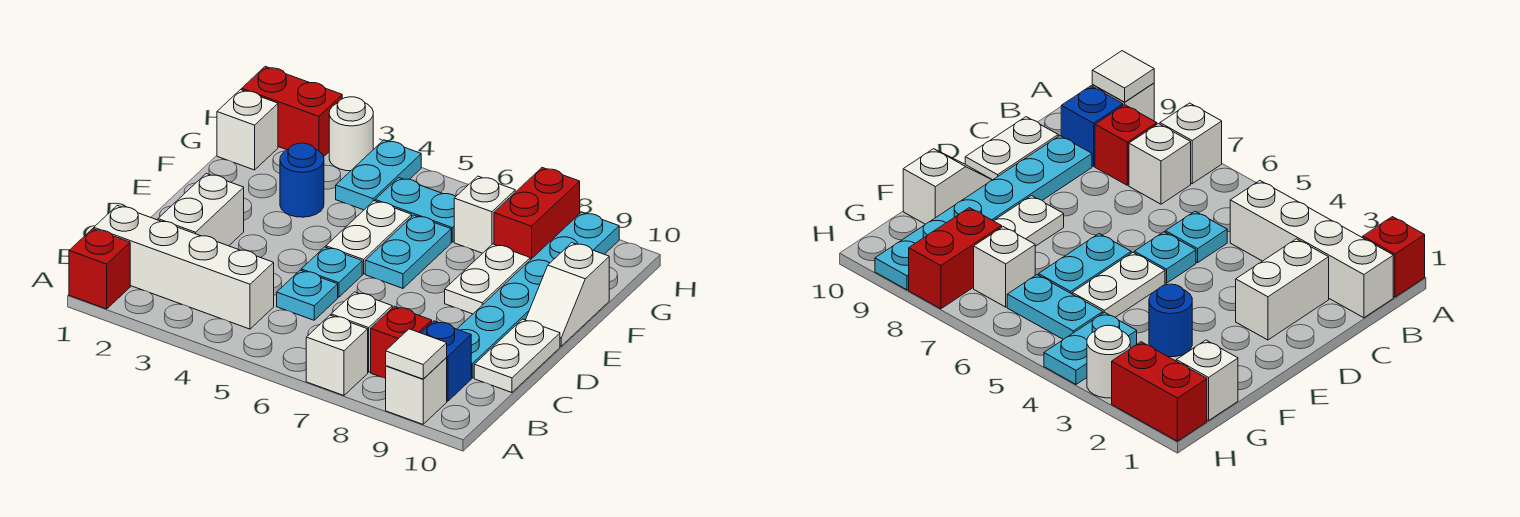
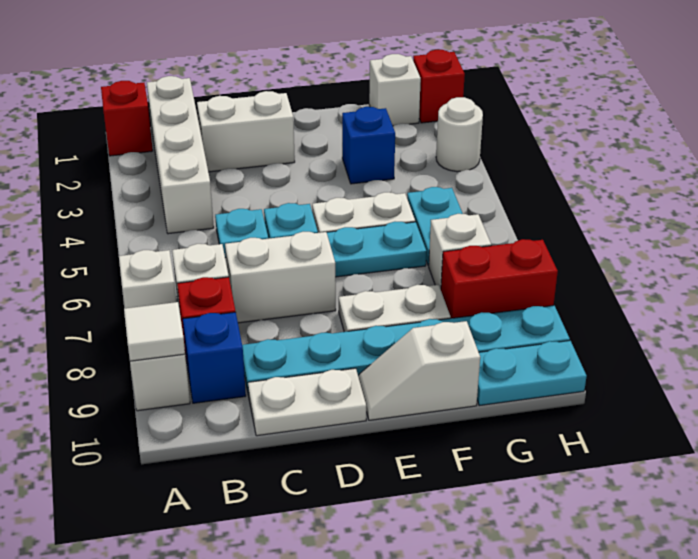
none -> white brick C7:D7 level 1
blue round brick F3 level 1 -> blue brick F3 level 1
cyan plate G4:H4 level 1 -> cyan plate G10:H10 level 1
red brick H1:H2 level 1 -> red brick H1 level 1

